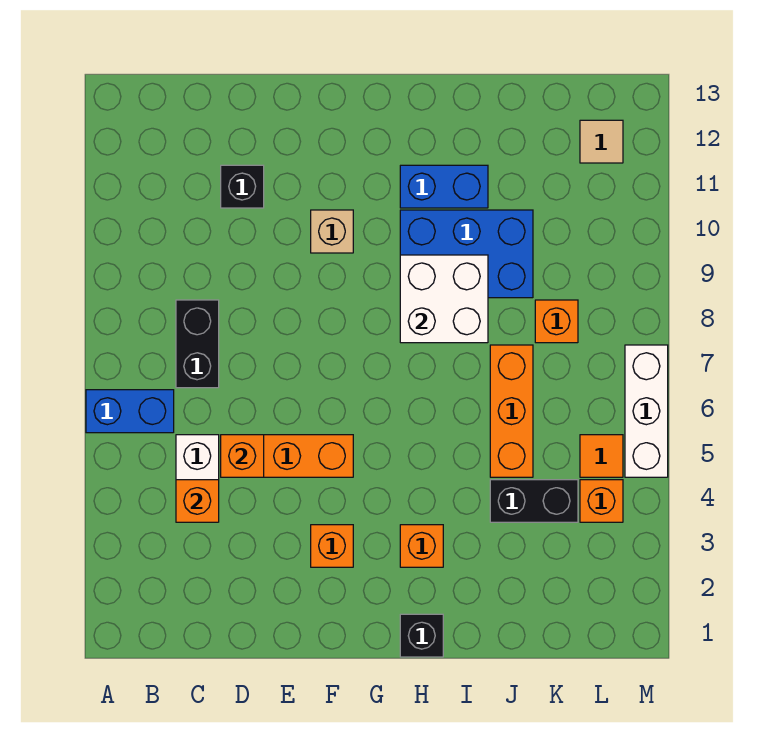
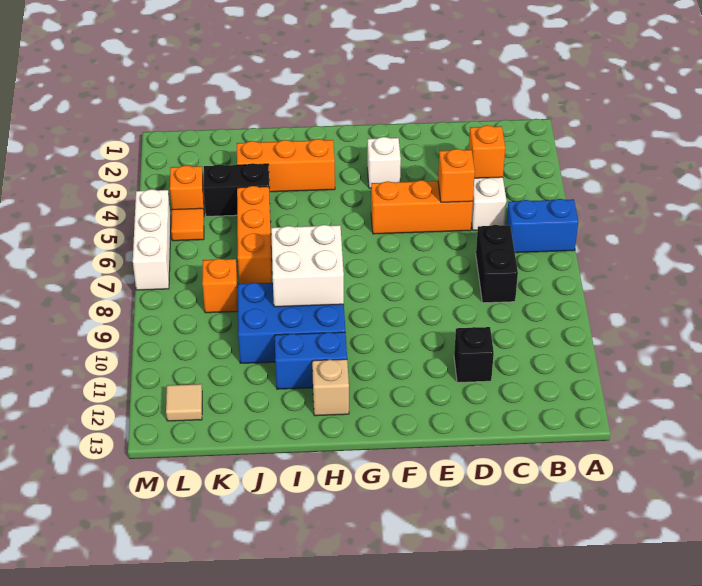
orange brick F3 level 1 -> white brick F3 level 1
tan brick F10 level 1 -> tan brick H12 level 1
black brick H1 level 1 -> none
orange brick H3 level 1 -> orange brick H3:J3 level 1

